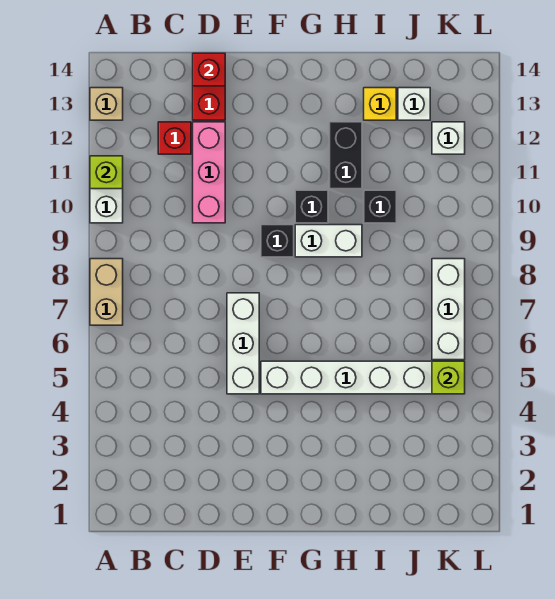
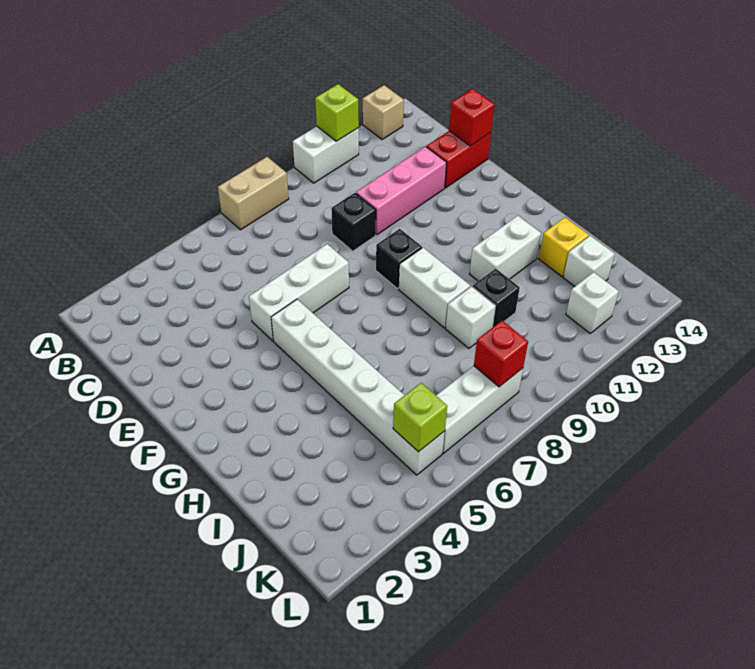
red brick C12 level 1 -> red brick K8 level 2
black brick G10 level 1 -> black brick D9 level 1
black brick H11:H12 level 1 -> white brick H11:H12 level 1
none -> white brick I9 level 1

